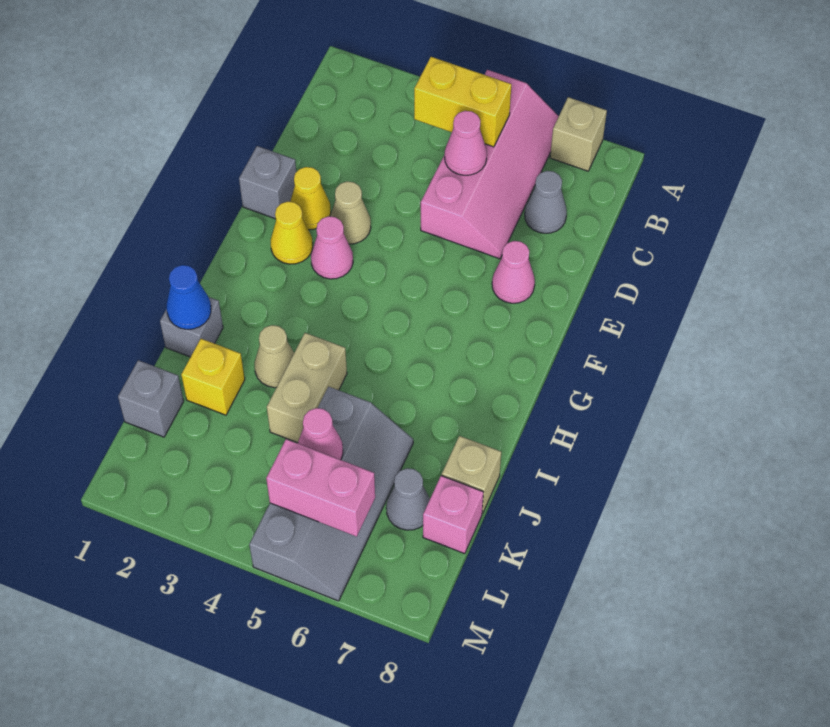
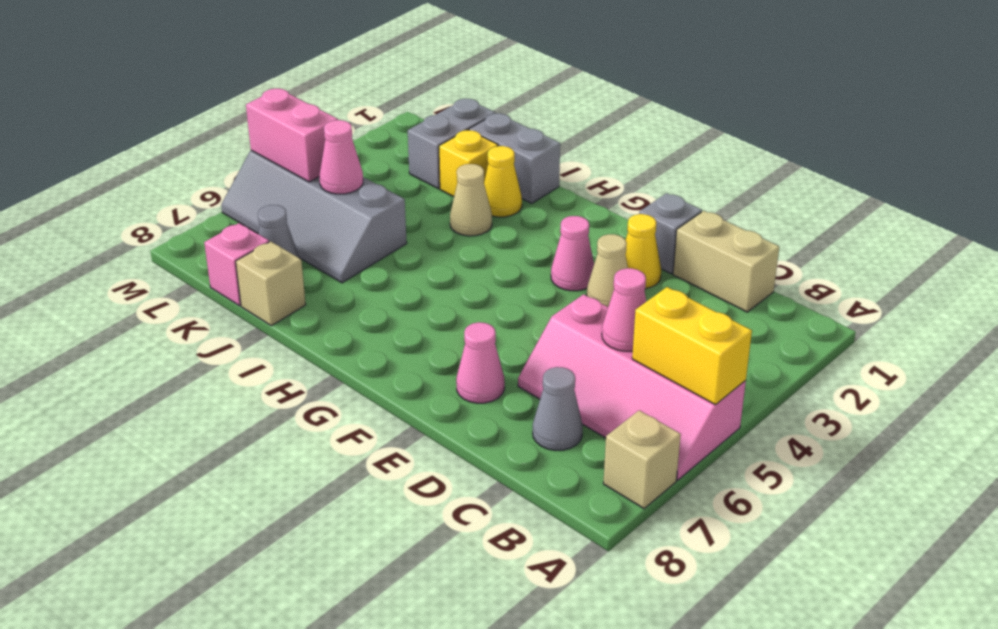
yellow brick B4:B5 level 2 -> yellow brick A5:B5 level 2
yellow cone F2 level 1 -> yellow cone I2 level 1
grey brick I1 level 1 -> grey brick I1:J1 level 1
blue cone I1 level 2 -> none
tan brick I4:J4 level 1 -> tan brick C1:D1 level 1
grey brick K1 level 1 -> grey brick K1:K2 level 1
pink brick L5:L6 level 2 -> pink brick L5:M5 level 2

